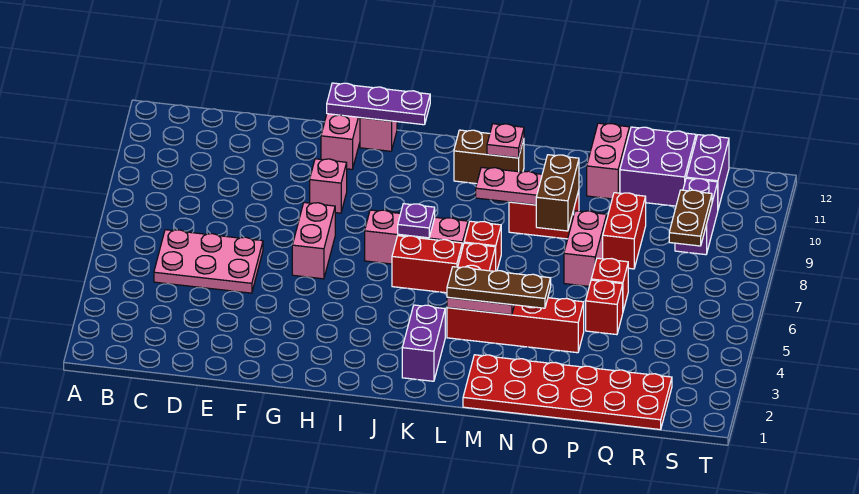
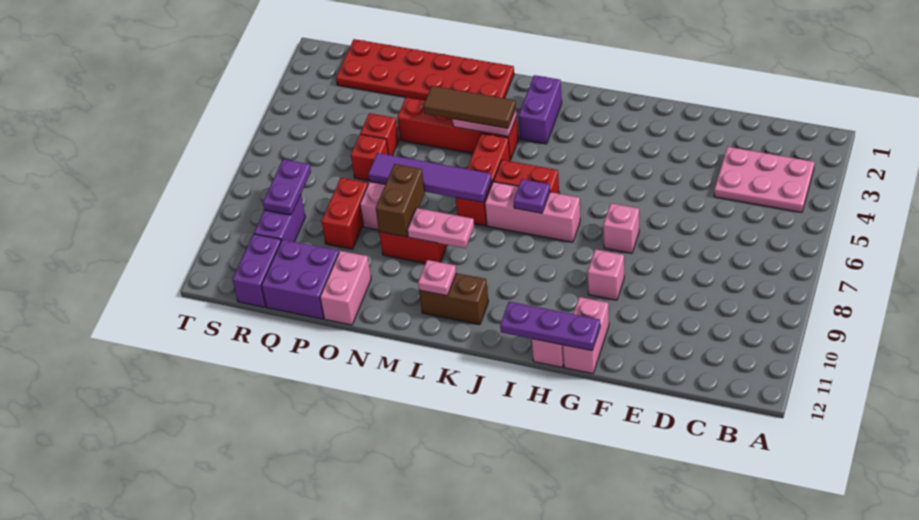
pink plate C5:E6 level 1 -> pink plate B3:D4 level 1
pink brick G6:G7 level 1 -> pink brick G7 level 1
brown plate L4:N4 level 3 -> brown tile L4:N4 level 3
none -> purple tile L7:O7 level 2
brown plate R8:R9 level 2 -> purple plate R8:R9 level 2

